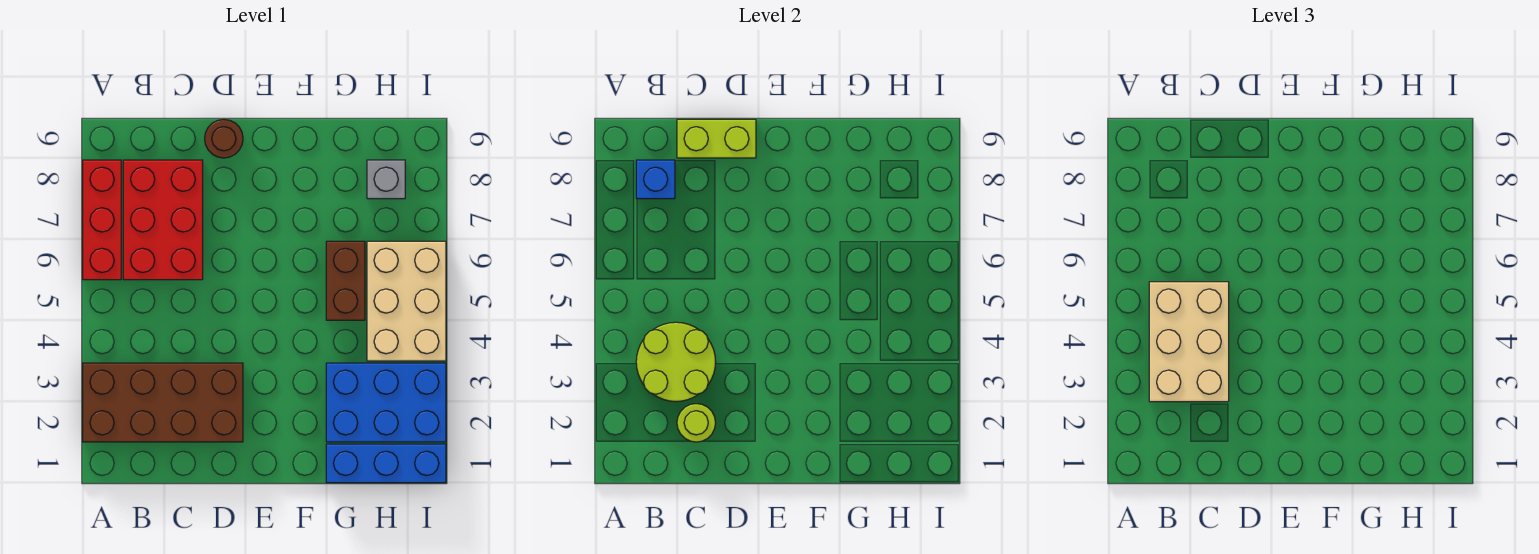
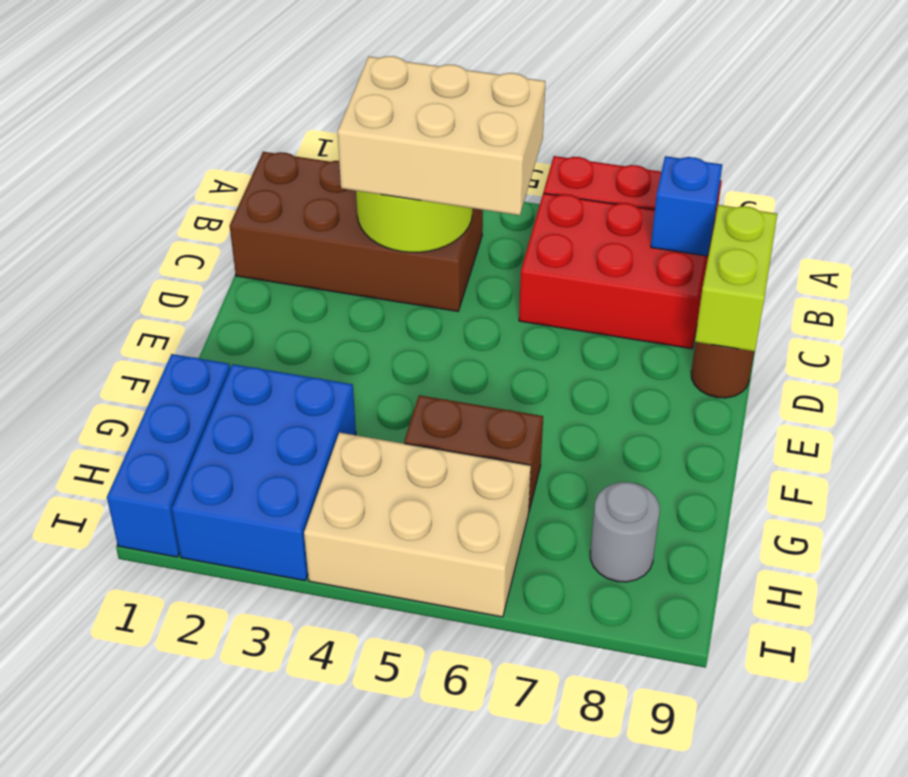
brown brick A2:D3 level 1 -> brown brick B1:C4 level 1
lime round brick C2 level 2 -> none
grey brick H8 level 1 -> grey round brick H8 level 1

